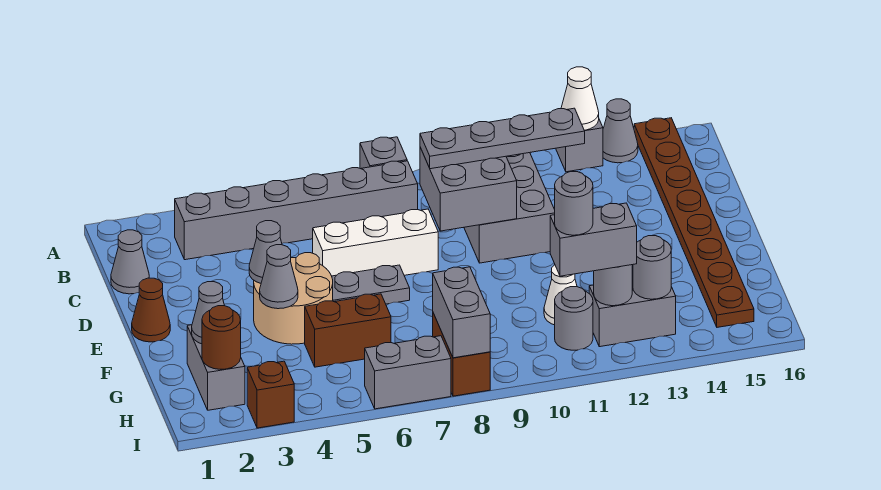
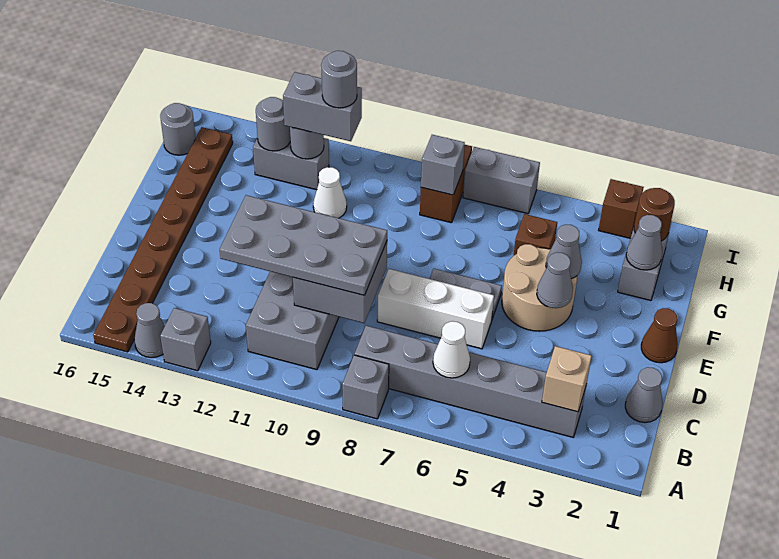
white cone A13 level 2 -> white cone B6 level 2
none -> tan brick B3 level 2
grey plate C9:C12 level 3 -> grey plate C9:D12 level 3
brown brick G5:G6 level 1 -> brown brick G5 level 1
grey brick H8:I8 level 2 -> grey brick H8 level 2
grey round brick H11 level 1 -> grey round brick H16 level 1

